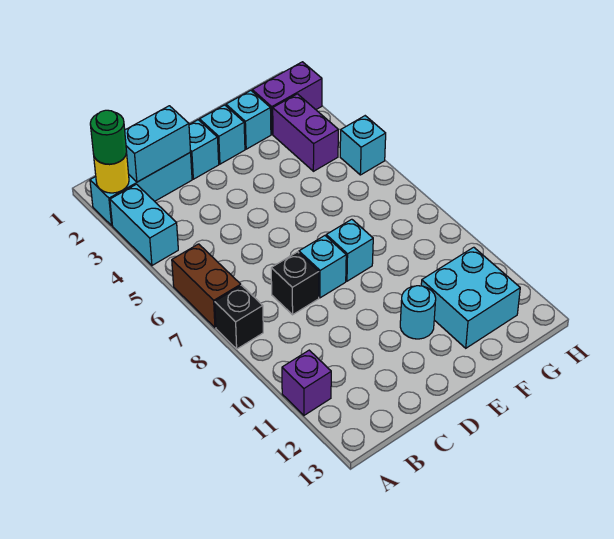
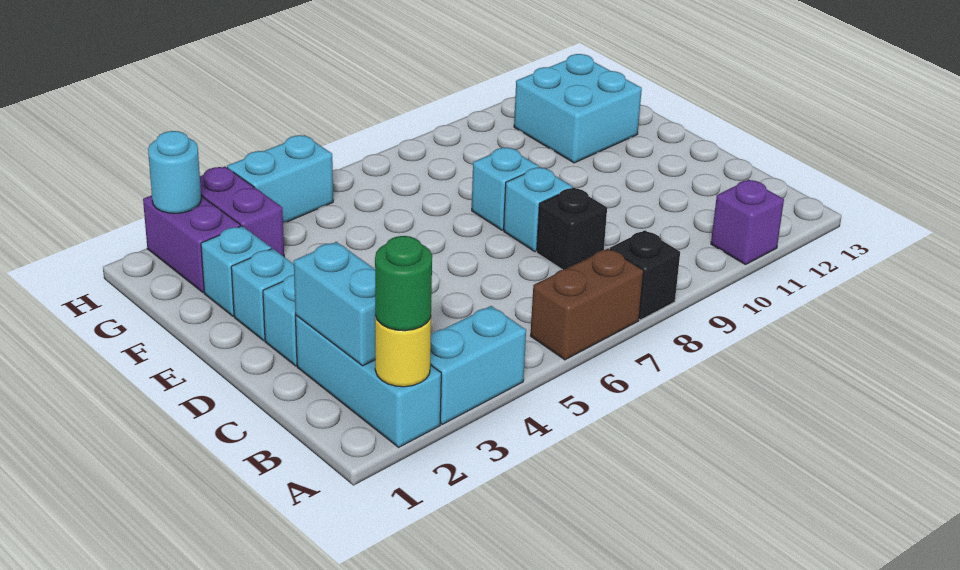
cyan round brick E11 level 1 -> cyan round brick H2 level 2
purple brick G3:G4 level 1 -> purple brick G3:H3 level 1
cyan brick H5 level 1 -> cyan brick H4:H5 level 1

